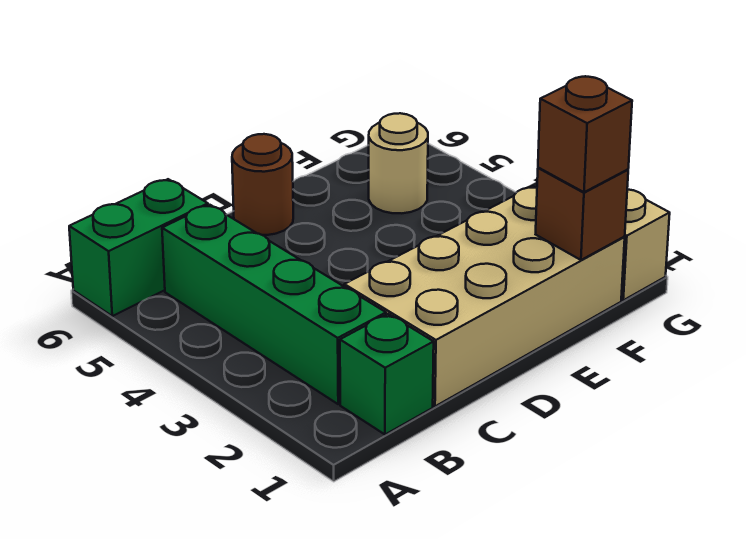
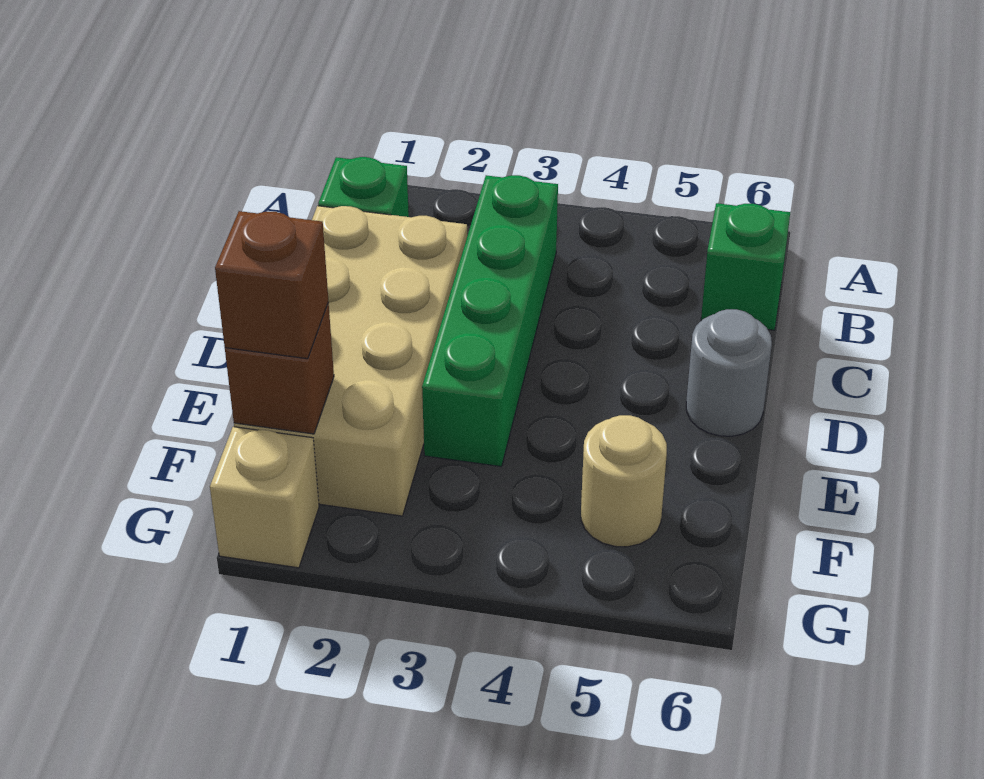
green brick A6:B6 level 1 -> green brick B6 level 1
green brick B2:B5 level 1 -> green brick B3:E3 level 1
brown round brick D6 level 1 -> grey round brick D6 level 1

